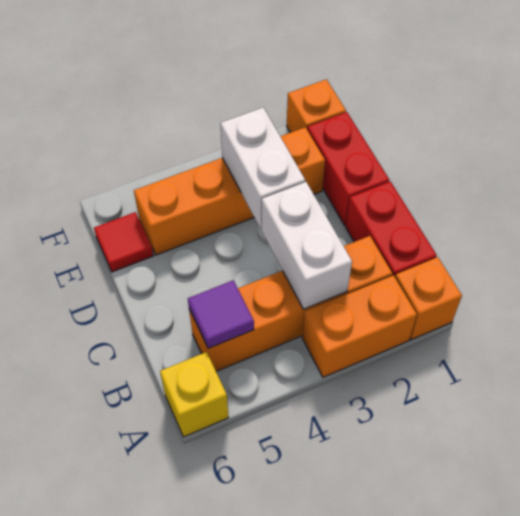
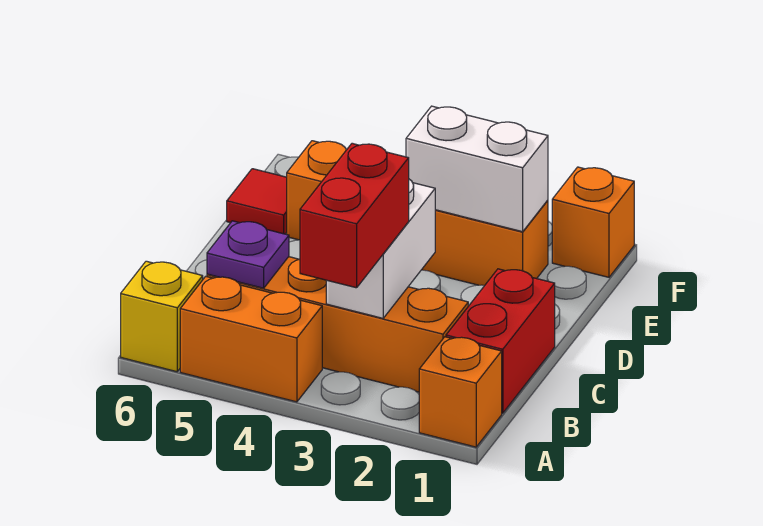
orange brick A2:A3 level 1 -> orange brick A4:A5 level 1
purple tile B5 level 2 -> purple plate B5 level 2
red brick D1:E1 level 1 -> red brick A3:B3 level 3
white brick D3:E3 level 2 -> white brick E2:E3 level 2

